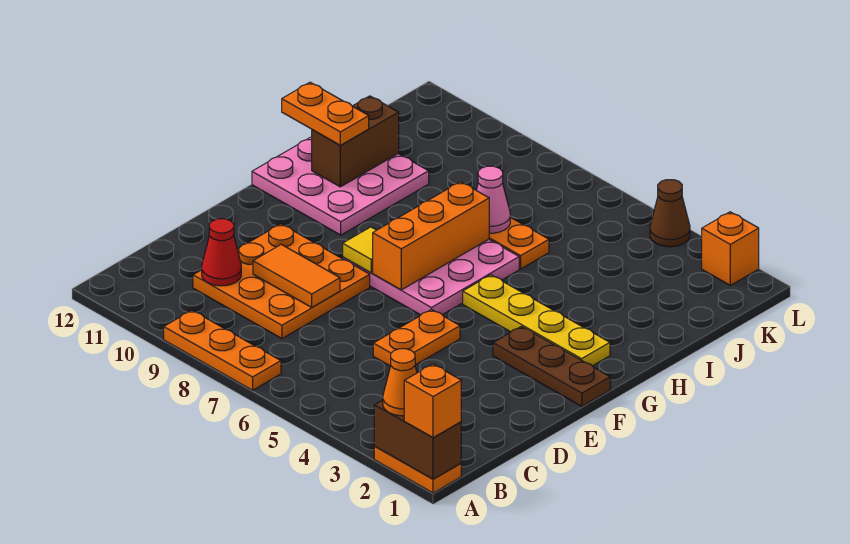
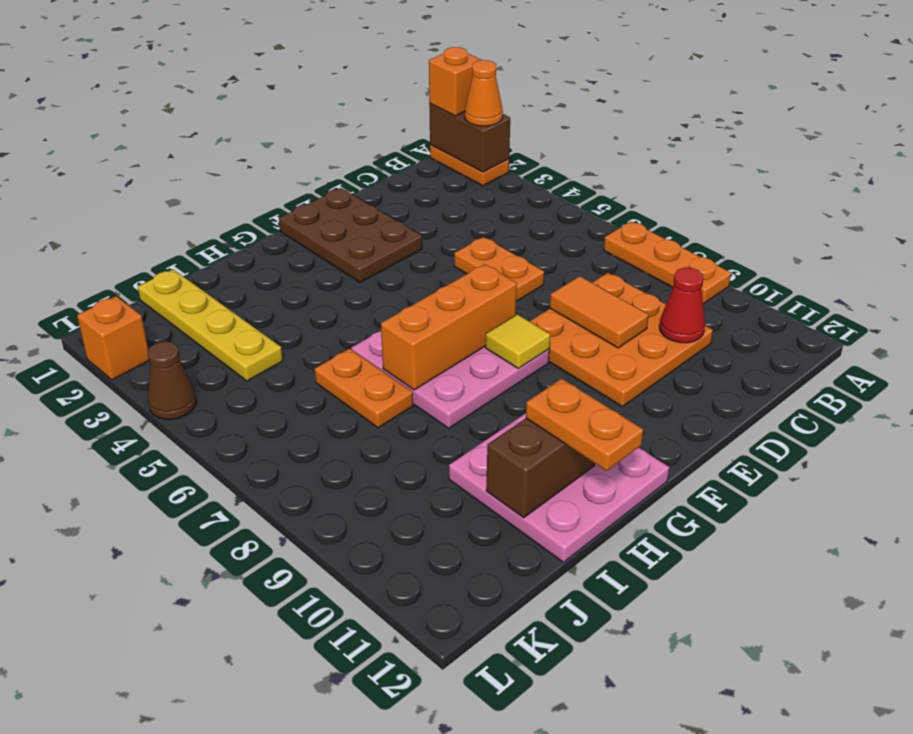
orange plate D5:E5 level 1 -> orange plate D5:D6 level 1
brown plate F1:F3 level 1 -> brown plate E1:F3 level 1
yellow plate G2:G5 level 1 -> yellow plate J1:J4 level 1
pink cone I7 level 2 -> none

